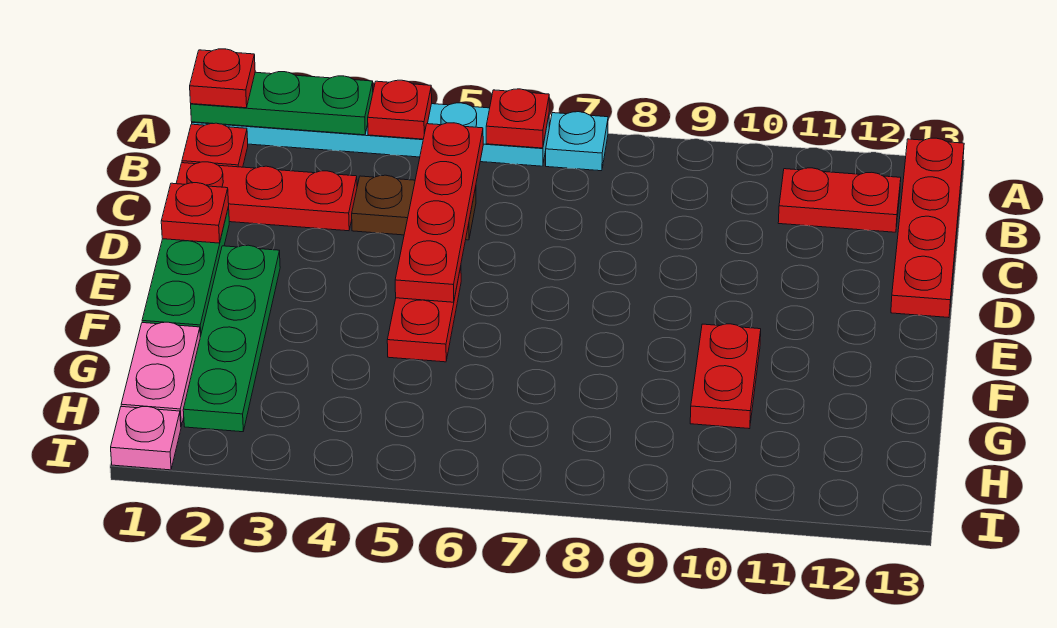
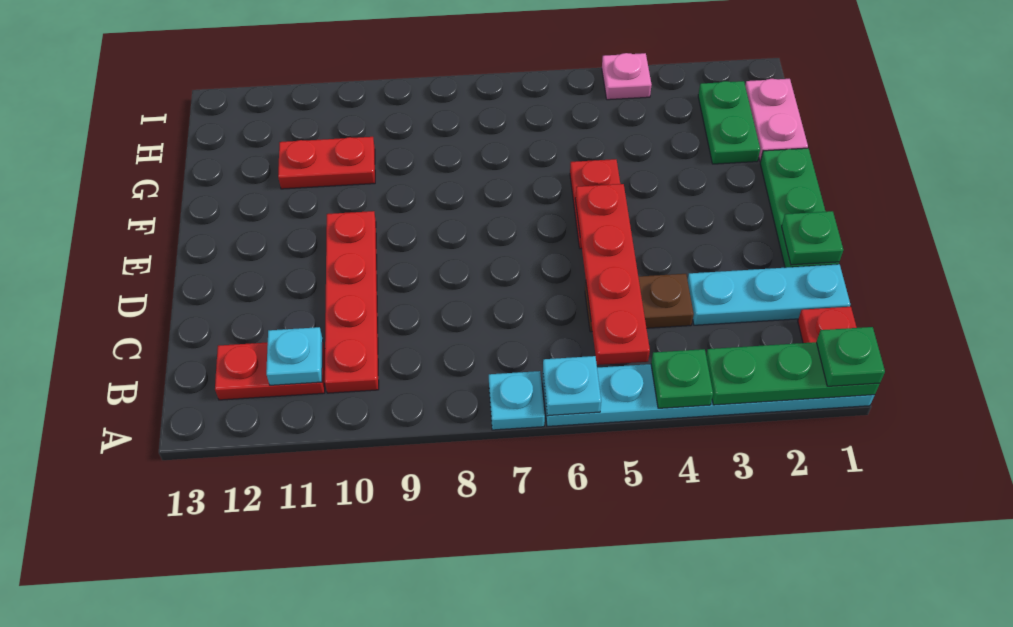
red plate A1 level 3 -> green plate A1 level 3
red plate A4 level 2 -> green plate A4 level 2
red plate A6 level 2 -> cyan plate A6 level 2
red plate A13:D13 level 1 -> red plate B10:E10 level 1
none -> cyan plate B11 level 2
red plate C1:C3 level 1 -> cyan plate C1:C3 level 1
red plate D1 level 2 -> green plate D1 level 2
green plate E2:H2 level 1 -> green plate G2:H2 level 1
red plate F10:G10 level 1 -> red plate G10:G11 level 1
pink plate I1 level 1 -> pink plate I4 level 1

